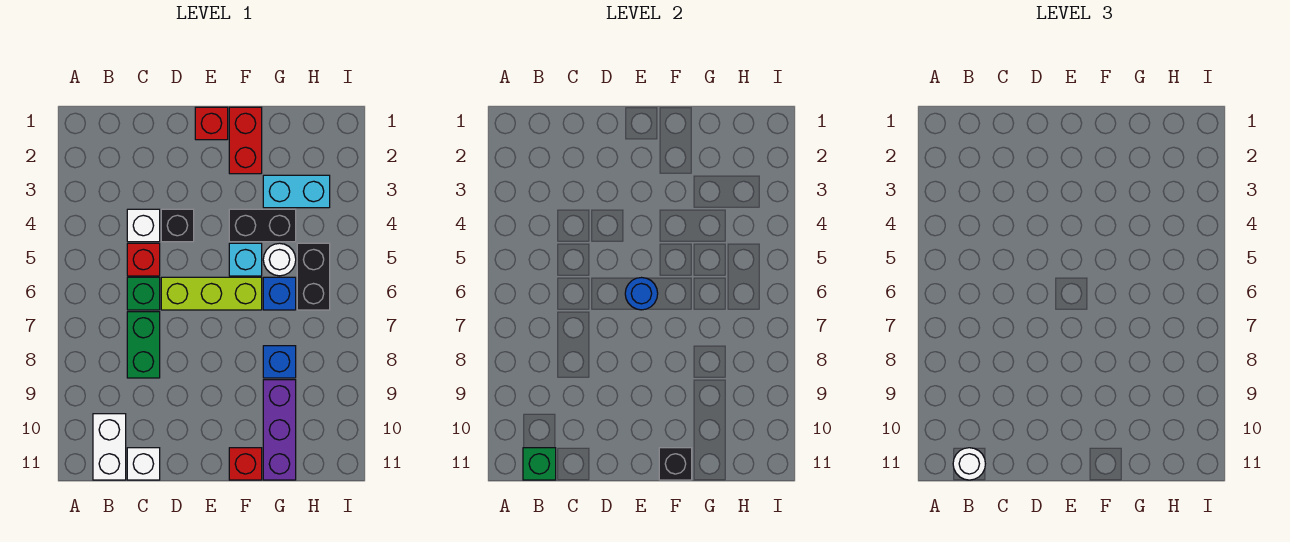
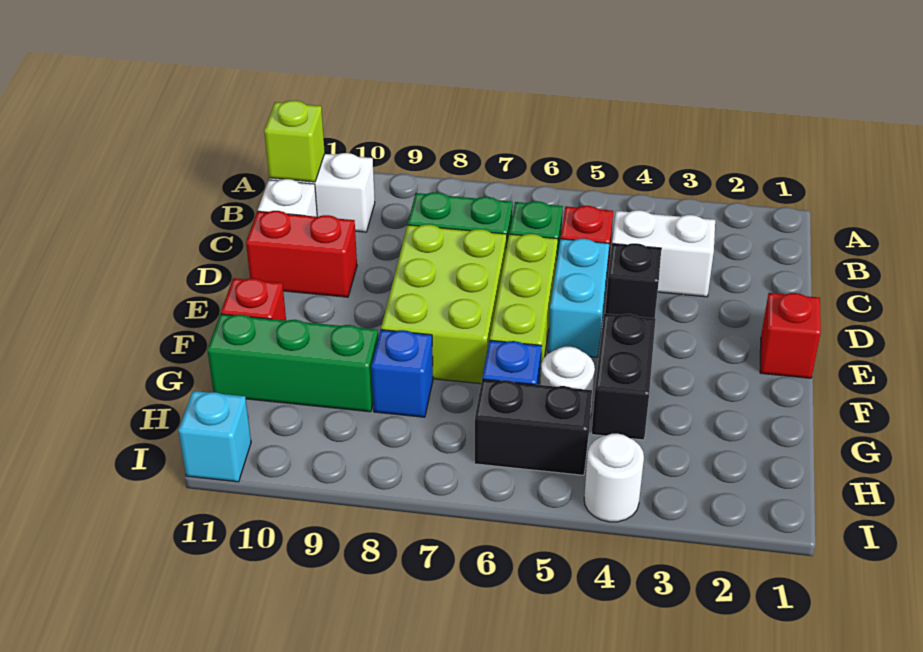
green brick B11 level 2 -> lime brick B11 level 2
white round brick B11 level 3 -> white round brick I4 level 1
white brick C4 level 1 -> white brick C3:C4 level 1
none -> lime brick D7:F8 level 1
blue round brick E6 level 2 -> none
red brick F1:F2 level 1 -> red brick D10:D11 level 1
cyan brick F5 level 1 -> cyan brick I11 level 1
black brick F11 level 2 -> none
cyan brick G3:H3 level 1 -> cyan brick D5:E5 level 1
purple brick G9:G11 level 1 -> green brick G9:G11 level 1

